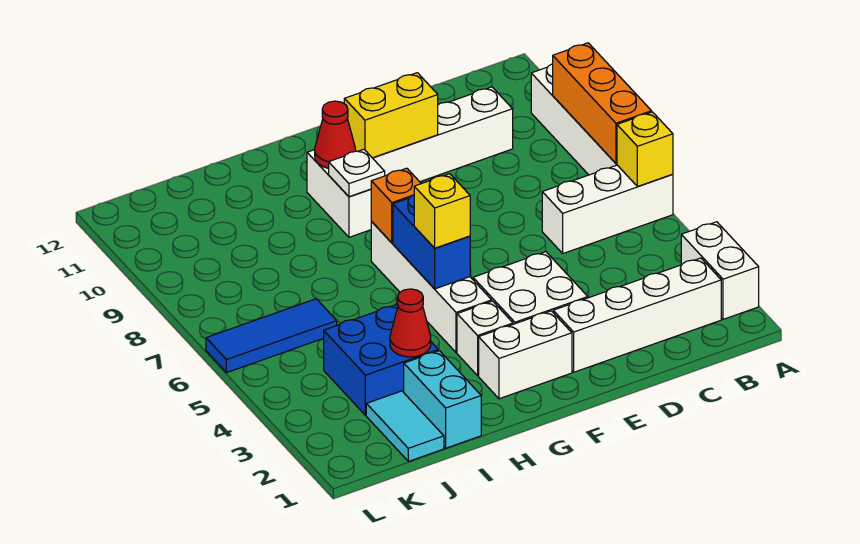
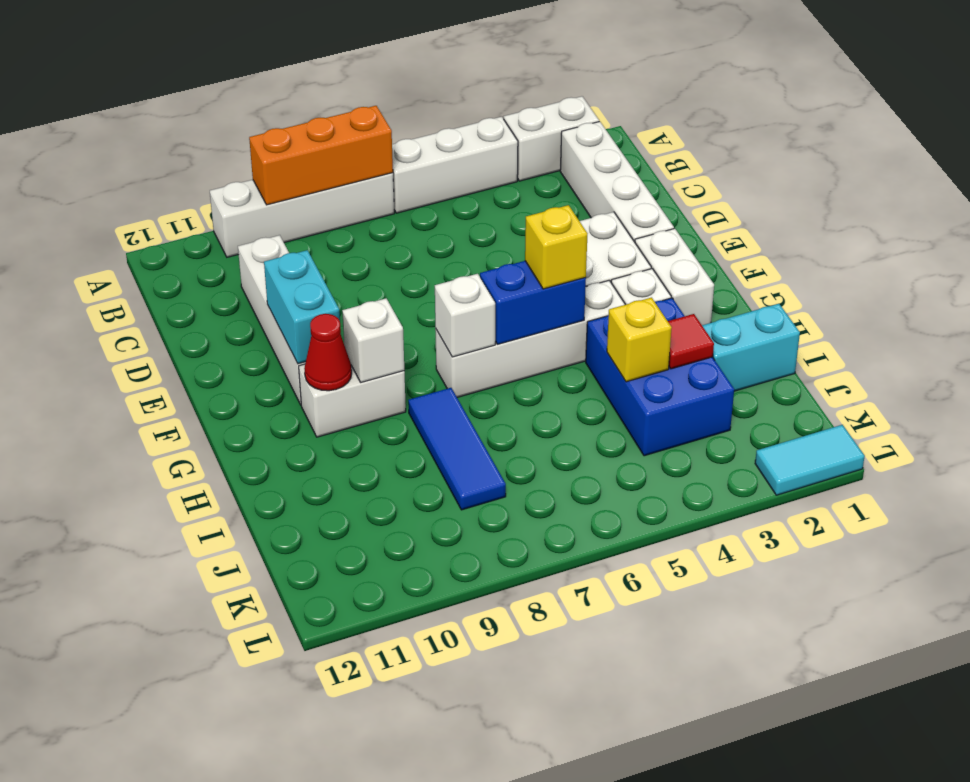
white brick A6:C6 level 1 -> white brick A4:A6 level 1
yellow brick A6 level 2 -> yellow brick I4 level 2
yellow brick E10:F10 level 2 -> cyan brick E10:F10 level 2
orange brick G7 level 2 -> white brick G7 level 2
white plate G9 level 2 -> white brick G9 level 2
blue brick I3:J4 level 1 -> blue brick H3:J4 level 1
red cone I3 level 2 -> red tile I3 level 2
cyan tile J1:J2 level 1 -> cyan tile L1:L2 level 1
blue tile J6:L6 level 1 -> blue tile H8:J8 level 1

